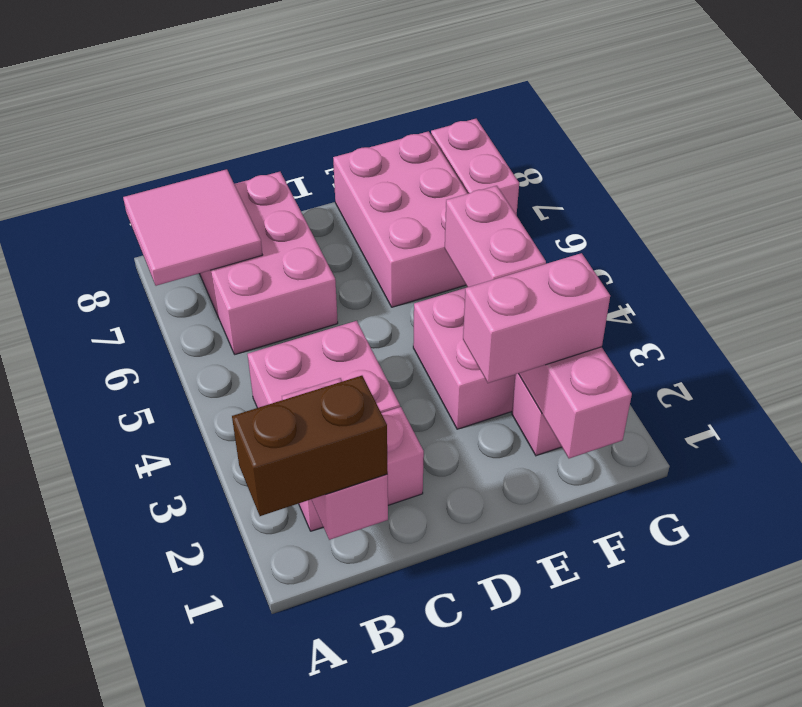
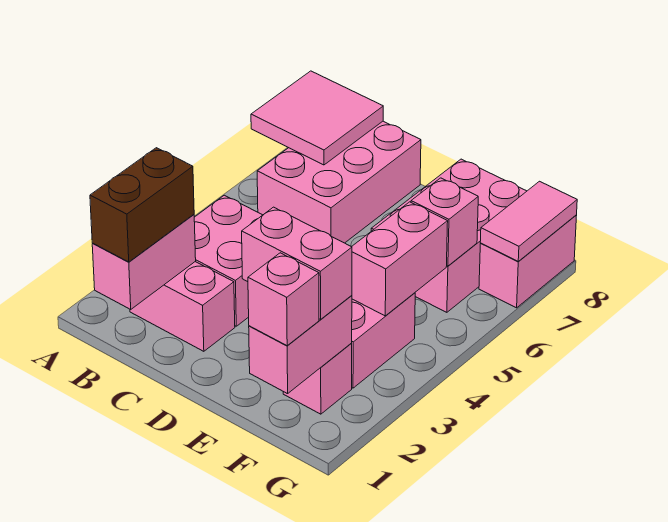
brown brick A1:B1 level 3 -> brown brick B1:B2 level 3
none -> pink brick F1 level 3
none -> pink brick F6 level 2
none -> pink tile G7:G8 level 2

